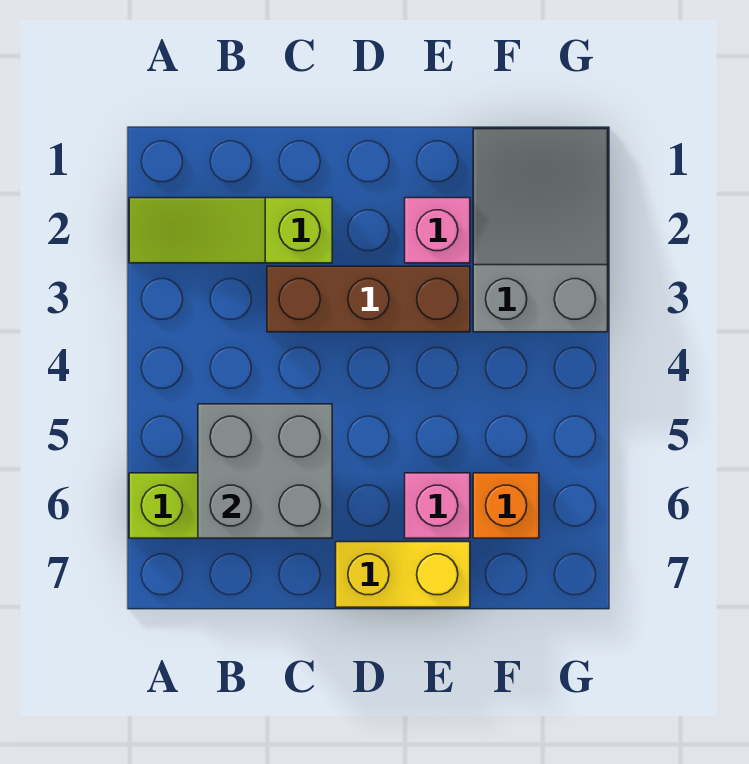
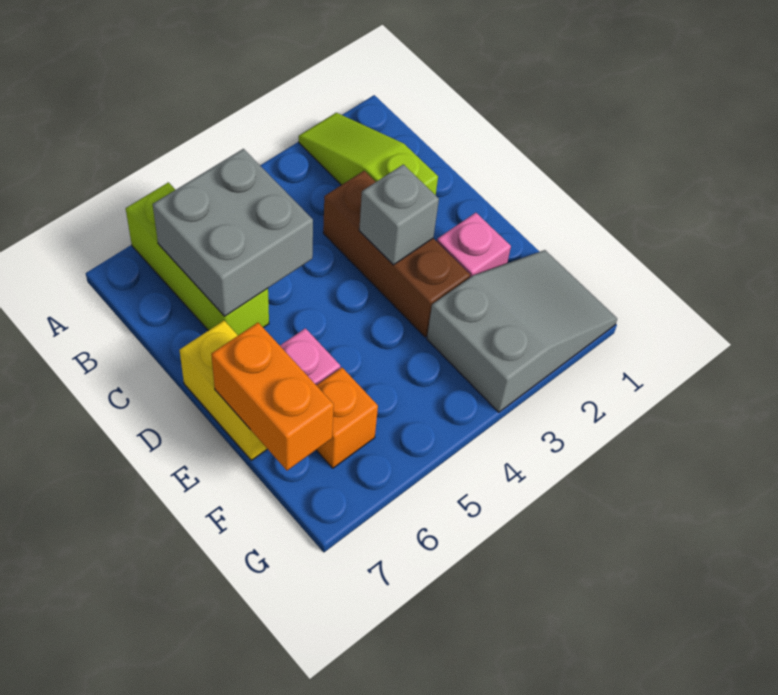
none -> grey brick D3 level 2
none -> orange brick E7:F7 level 2

